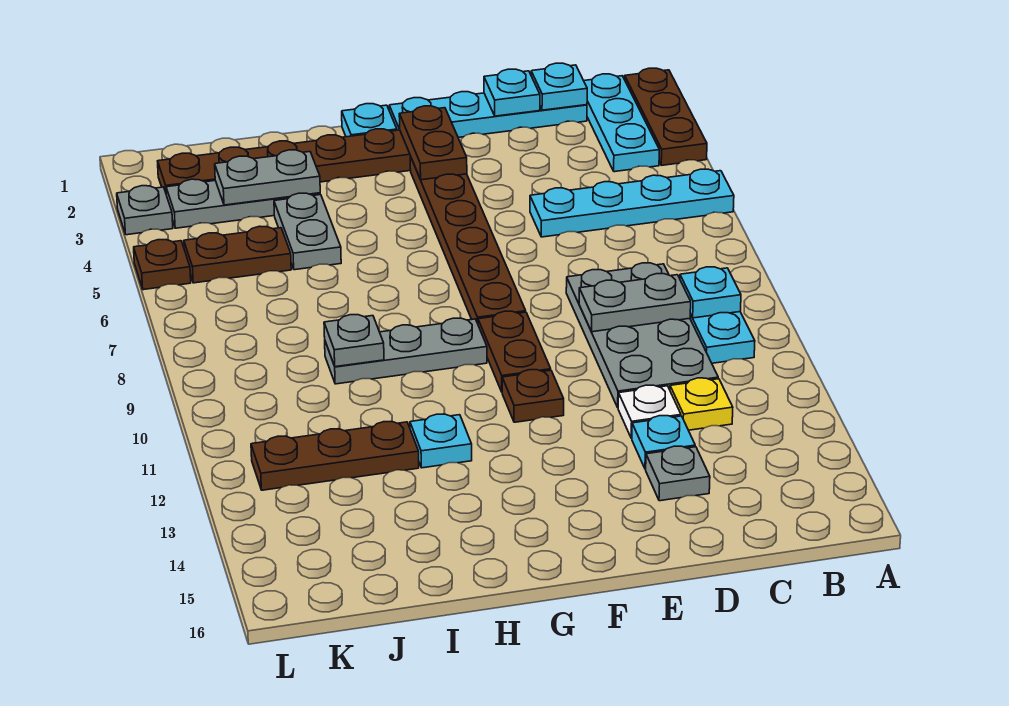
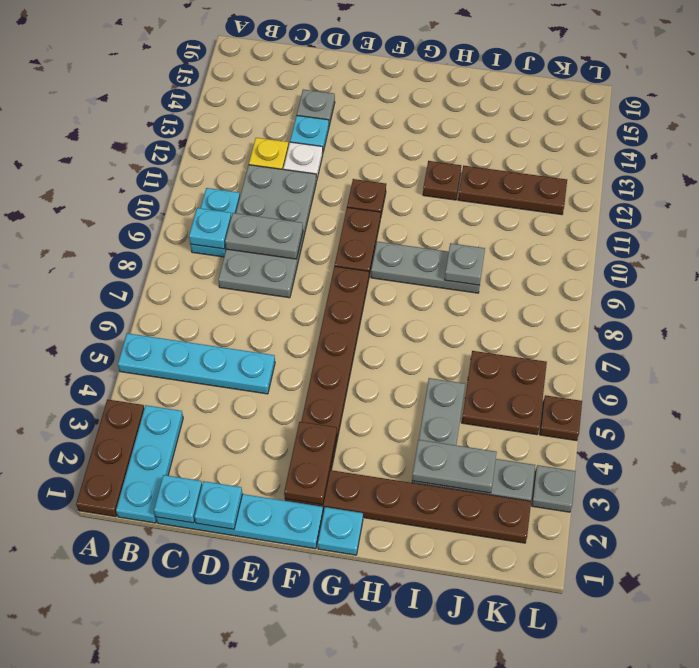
cyan plate H12 level 1 -> brown plate H12 level 1
brown plate J5:K5 level 1 -> brown plate J5:K6 level 1

